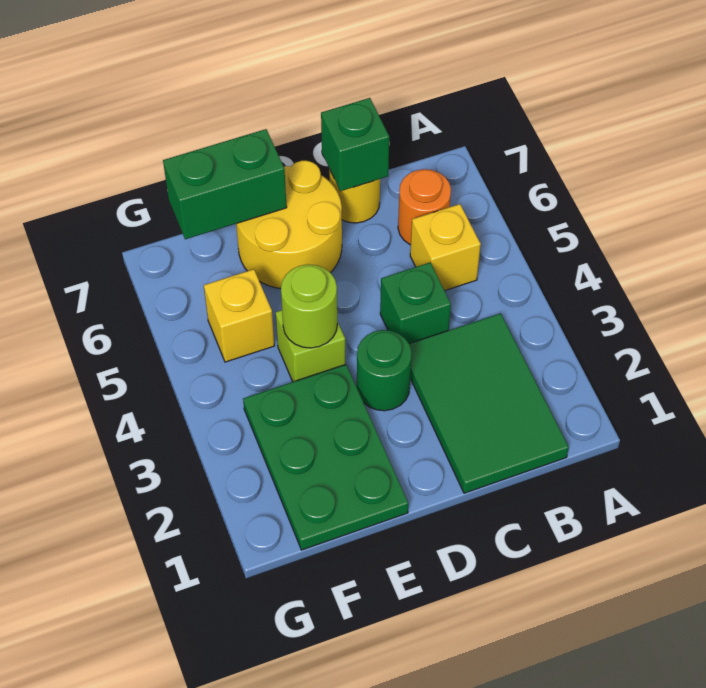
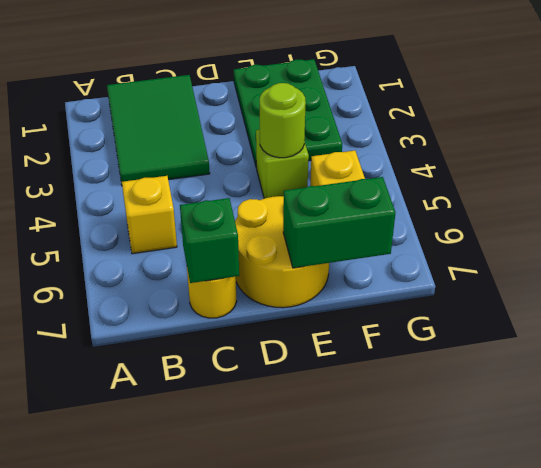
orange round brick B6 level 1 -> none
green brick C4 level 1 -> none
green round brick D3 level 1 -> none

